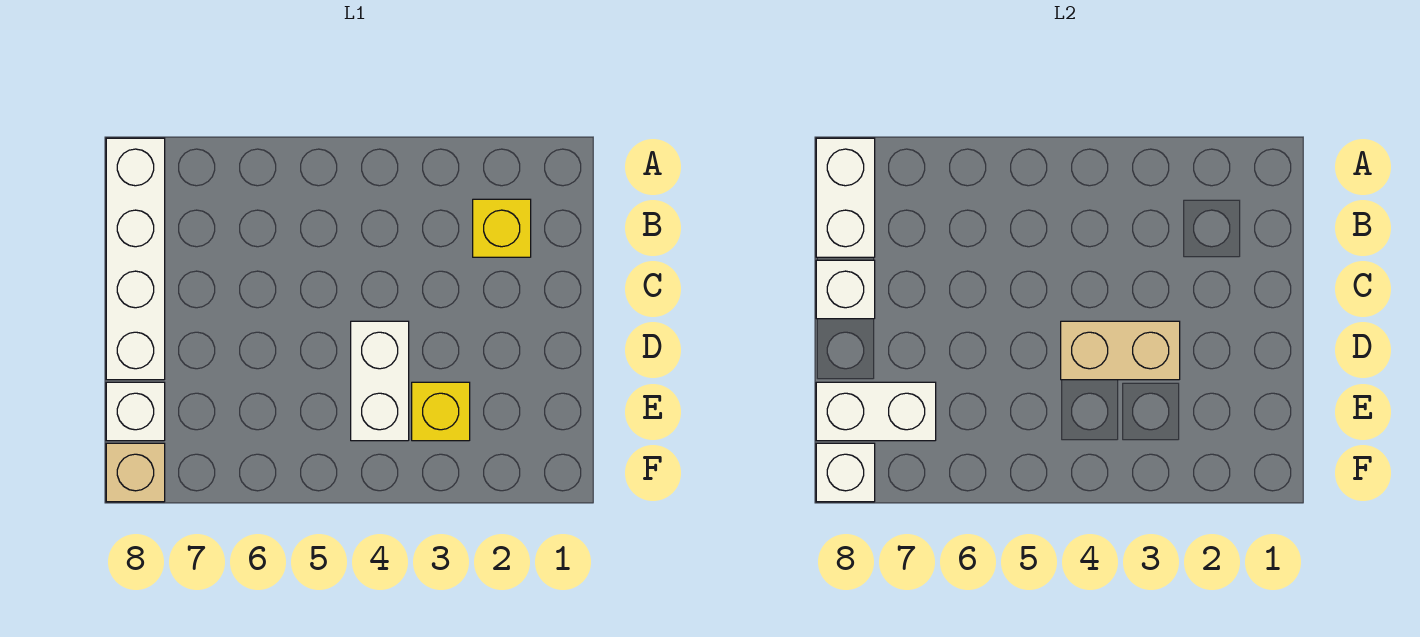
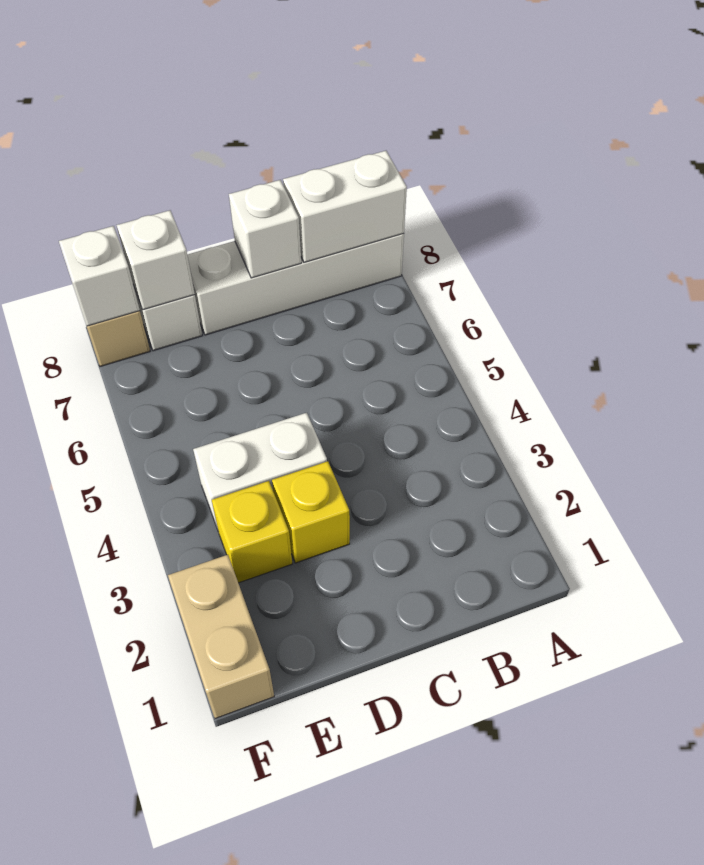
yellow brick B2 level 1 -> yellow brick D3 level 1
tan brick D3:D4 level 2 -> tan brick F1:F2 level 1
white brick E7:E8 level 2 -> white brick E8 level 2

